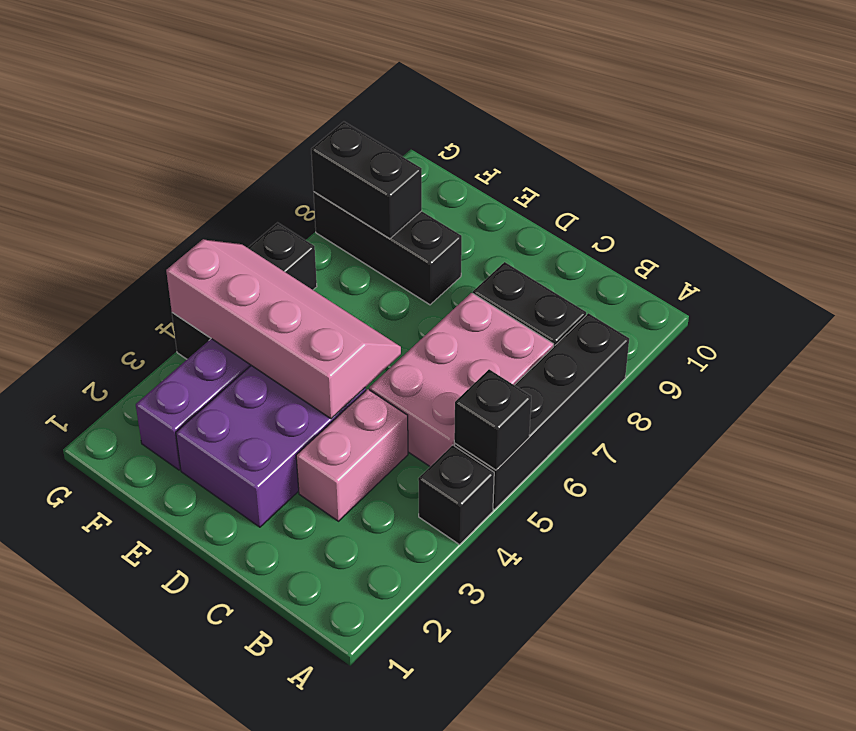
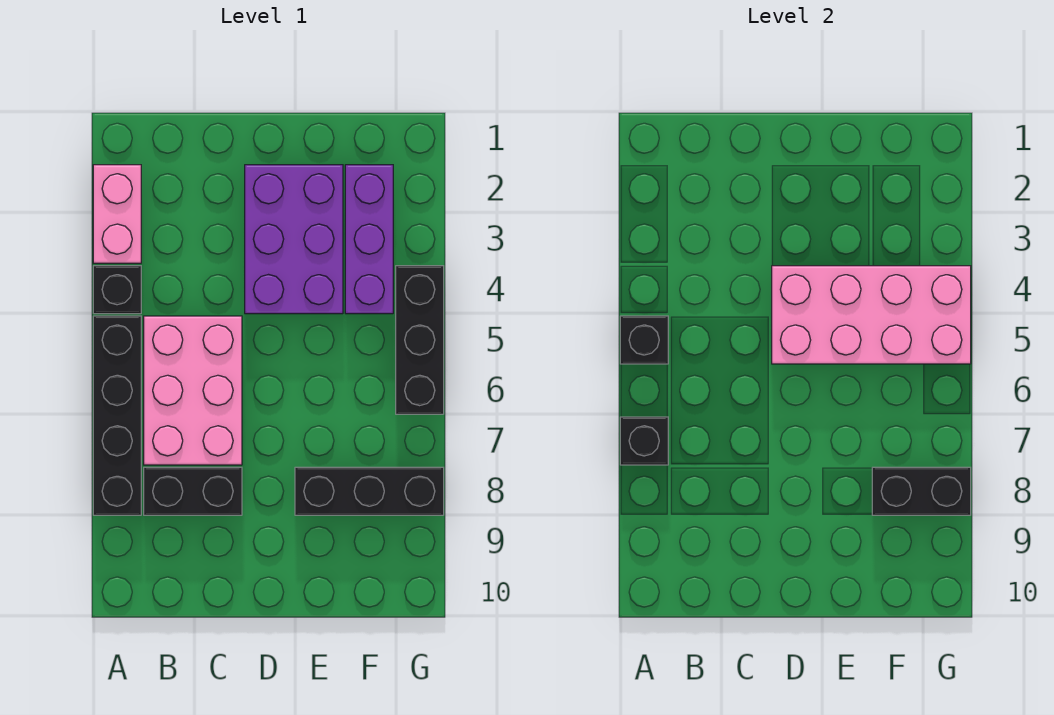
none -> black brick A7 level 2
pink brick C3:C4 level 1 -> pink brick A2:A3 level 1
pink slope D4:G5 level 2 top 4 -> pink brick D4:G5 level 2

